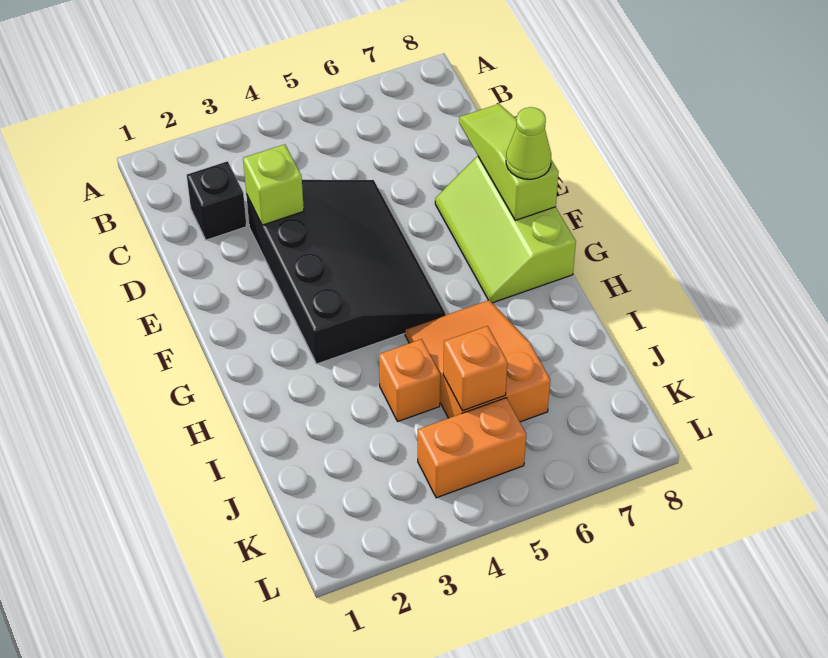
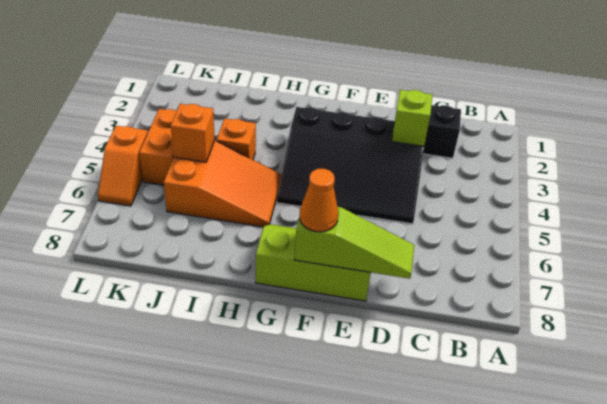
lime cone F8 level 3 -> orange cone F8 level 3
none -> orange slope L5:L6 level 1 top 5

